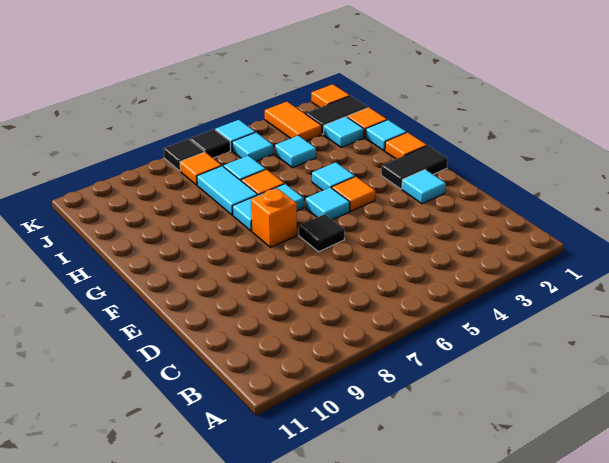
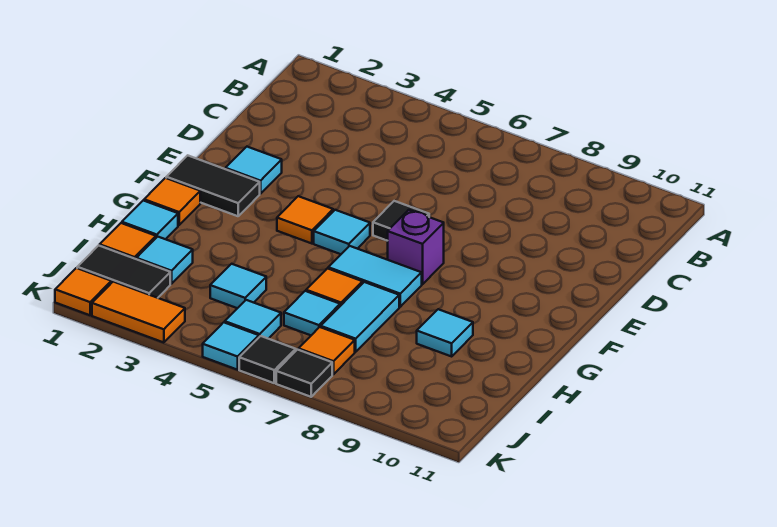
orange brick F7 level 1 -> purple brick F7 level 1
cyan tile G4 level 1 -> cyan tile H9 level 1
orange tile J3:K3 level 1 -> orange tile K2:K3 level 1

